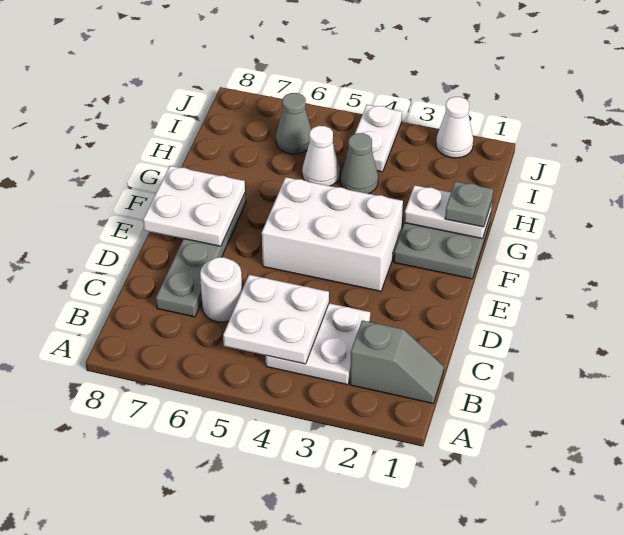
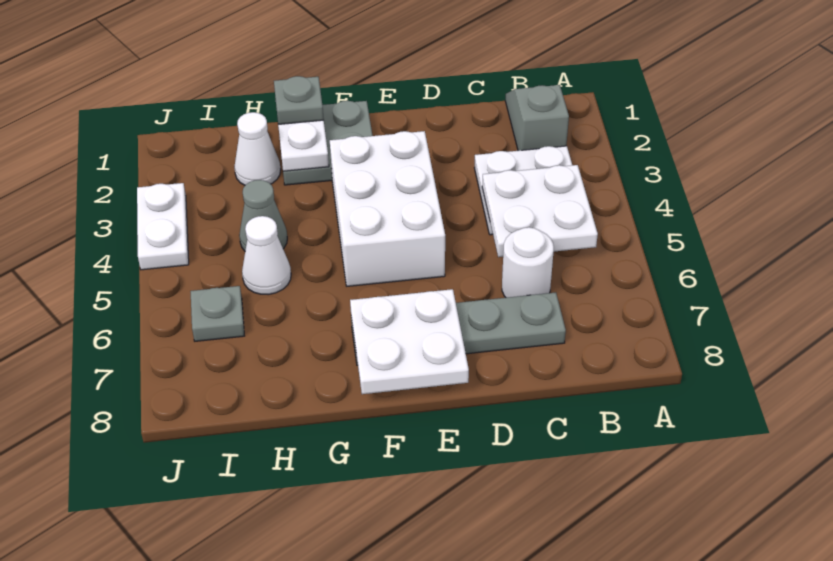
white plate I4:J4 level 1 -> white plate J3:J4 level 1
grey cone I6 level 1 -> grey plate I6 level 1
white cone J2 level 1 -> white cone H2 level 1

